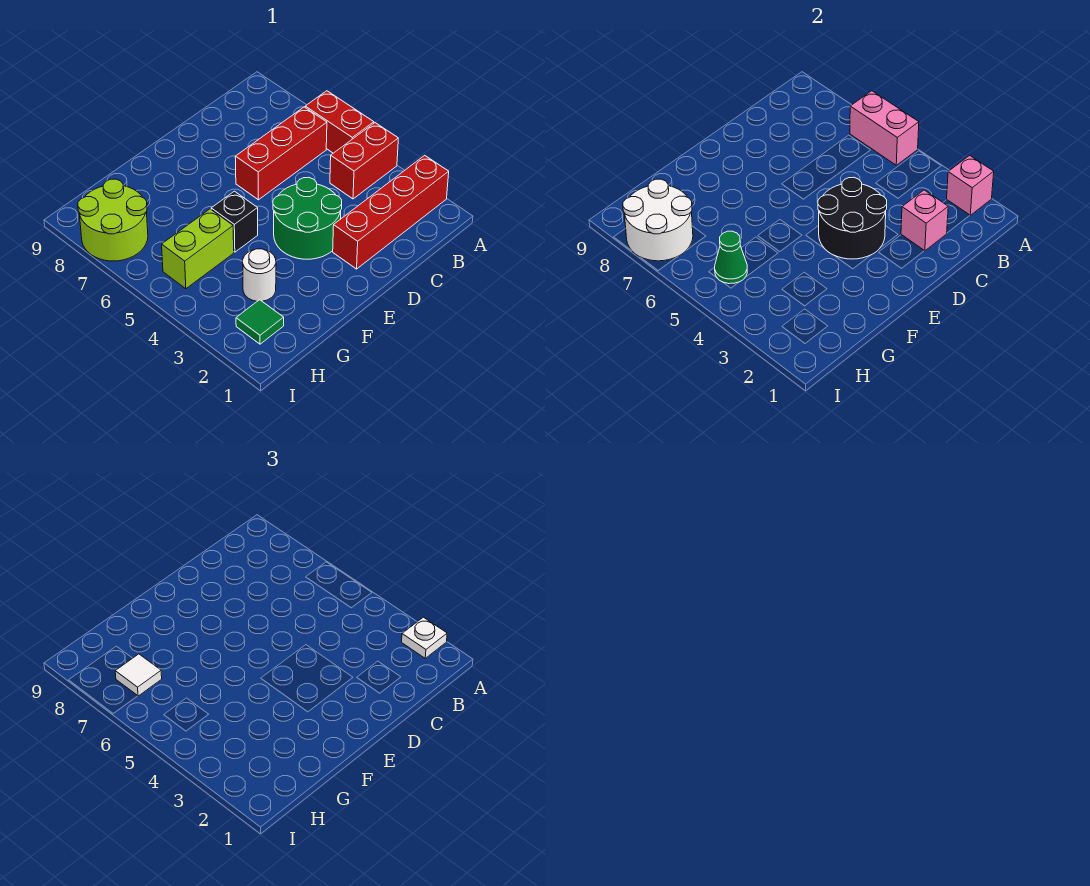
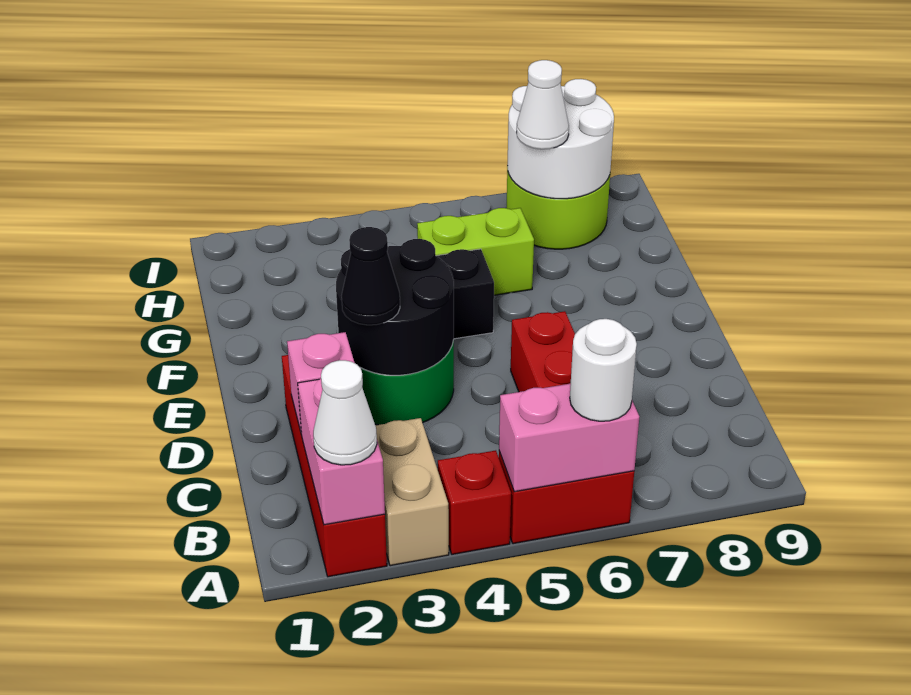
pink brick A2 level 2 -> pink brick A2:B2 level 2
white plate A2 level 3 -> white cone A2 level 3
none -> tan brick A3:B3 level 1
red brick A4:B4 level 1 -> red brick A4 level 1
none -> black cone D3 level 3
white round brick G3 level 1 -> white round brick A6 level 3
lime brick G5:H5 level 1 -> lime brick G5:G6 level 1
green tile H2 level 1 -> none
green cone H5 level 2 -> none
white tile H7 level 3 -> white cone H7 level 3

